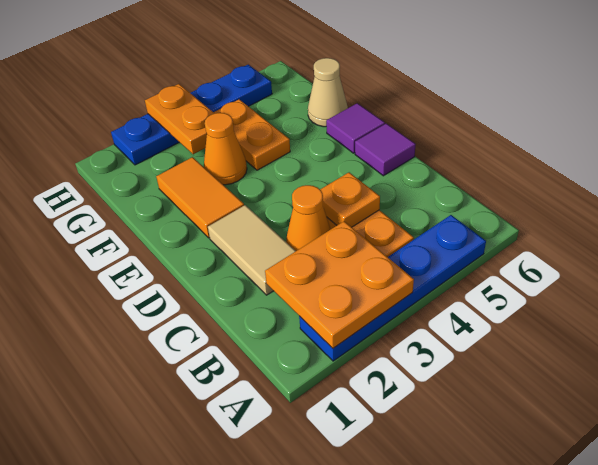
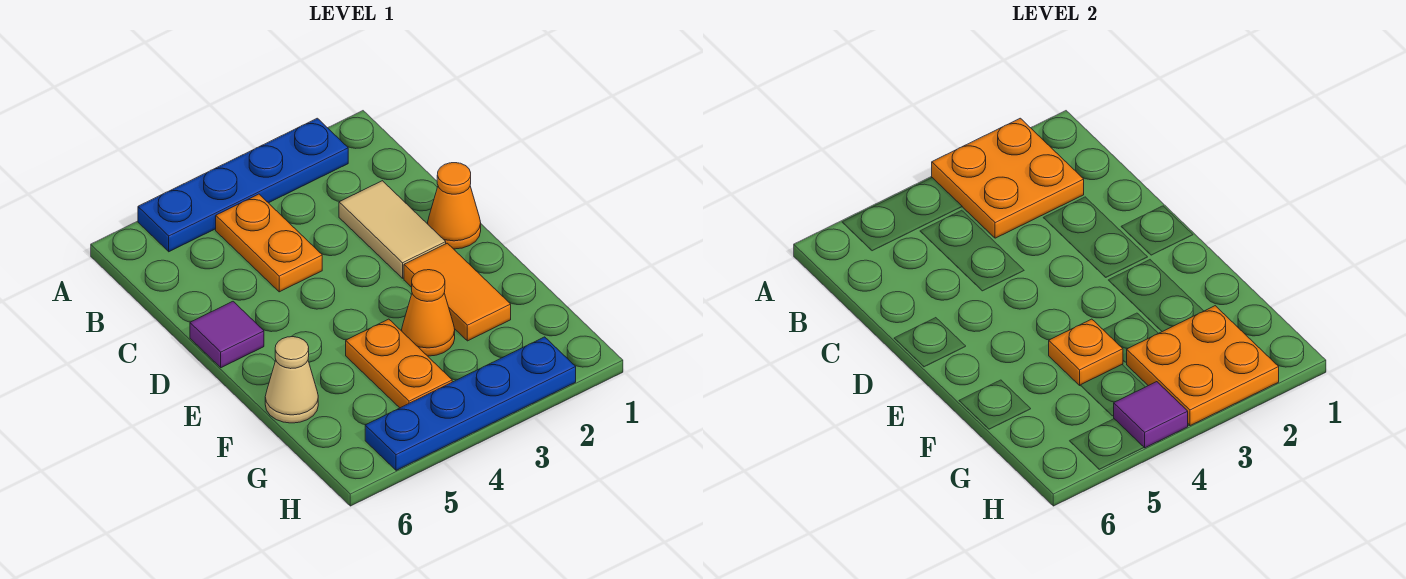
orange cone C3 level 1 -> orange cone D1 level 1
orange plate C4 level 2 -> orange plate F4 level 2
purple tile E6 level 1 -> purple tile H4 level 2
orange plate G3:H3 level 2 -> orange plate G2:H3 level 2

